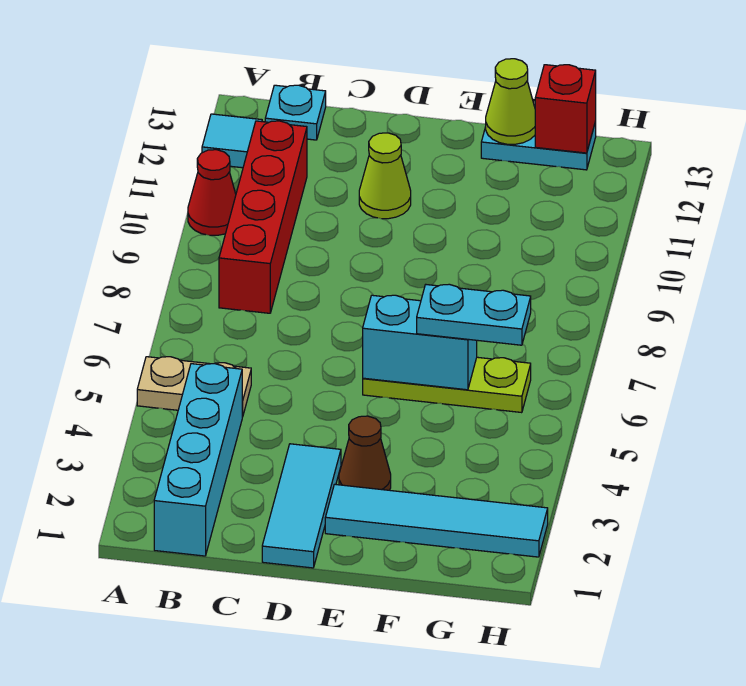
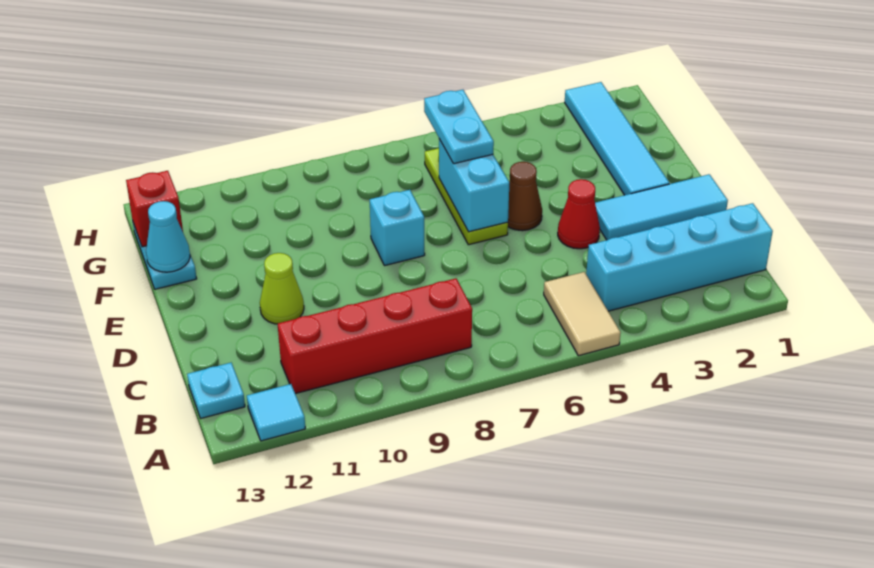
tan plate A5:B5 level 1 -> tan tile A5:B5 level 1
red cone A10 level 1 -> red cone D4 level 1
brown cone E3 level 1 -> brown cone E5 level 1
none -> cyan brick E8 level 1
lime cone F13 level 2 -> cyan cone F13 level 2

